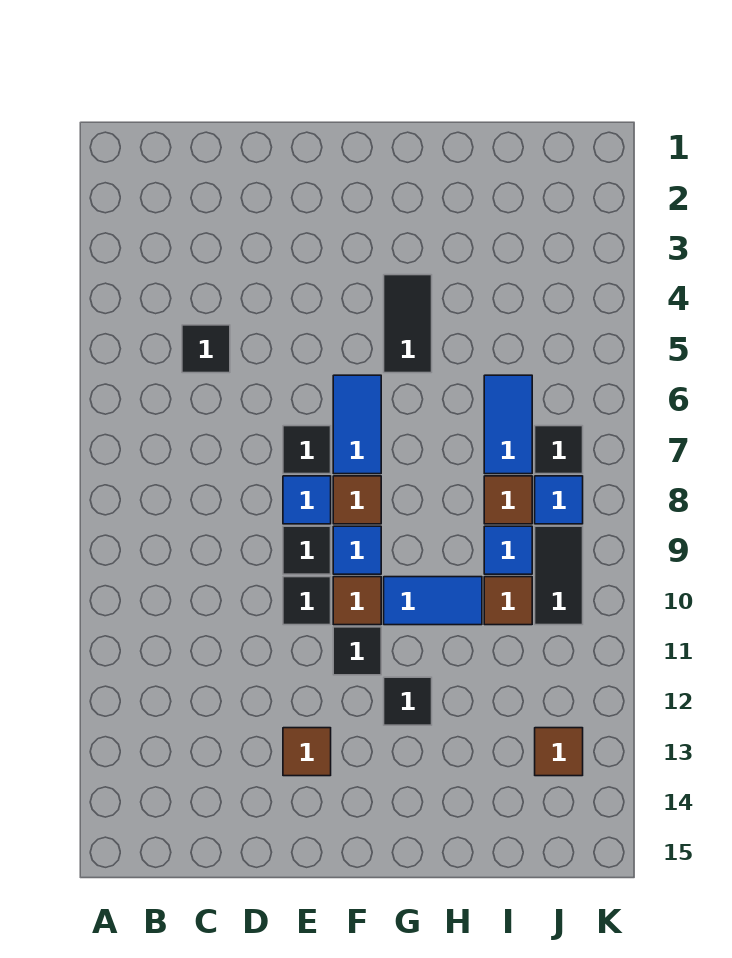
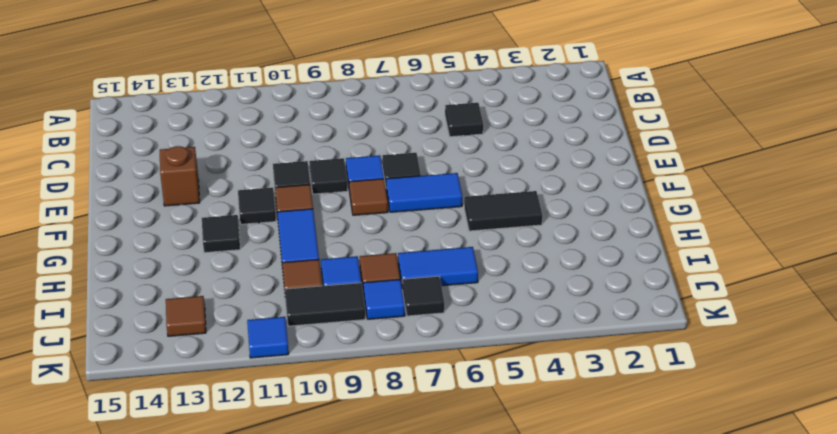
brown tile E13 level 1 -> brown brick E13 level 1
blue tile F9 level 1 -> blue tile K11 level 1

